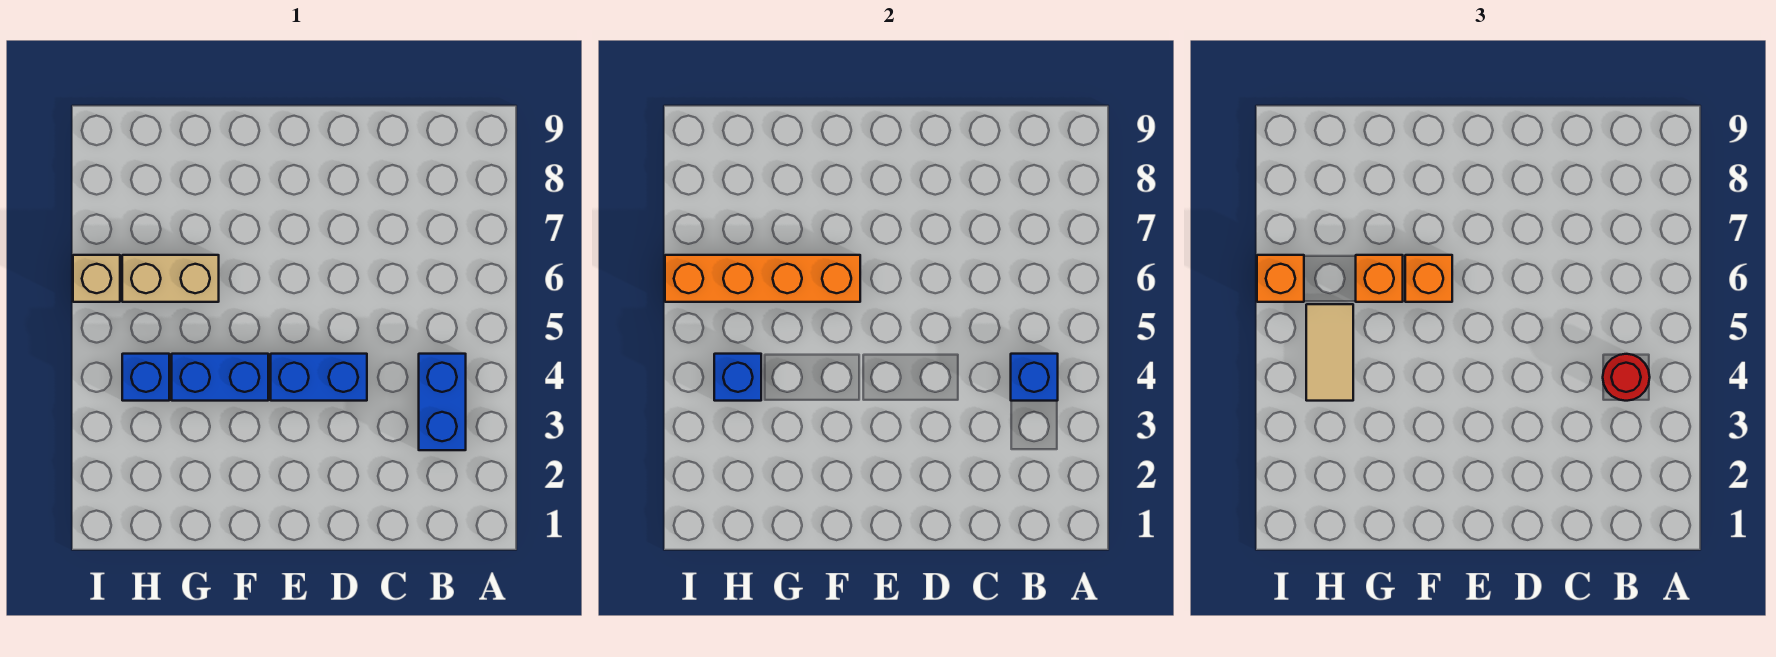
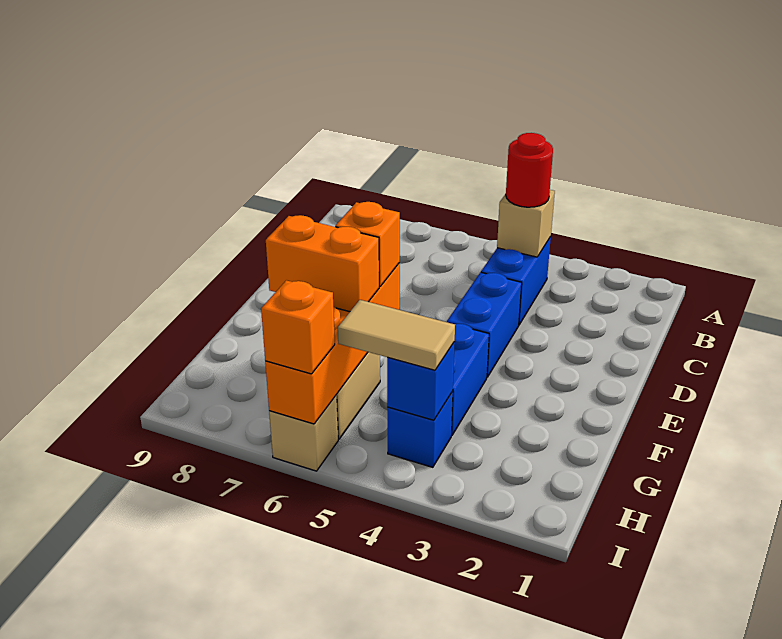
blue brick B3:B4 level 1 -> blue brick B4:C4 level 1
blue brick B4 level 2 -> tan brick B4 level 2
orange brick G6 level 3 -> orange brick G6:G7 level 3

